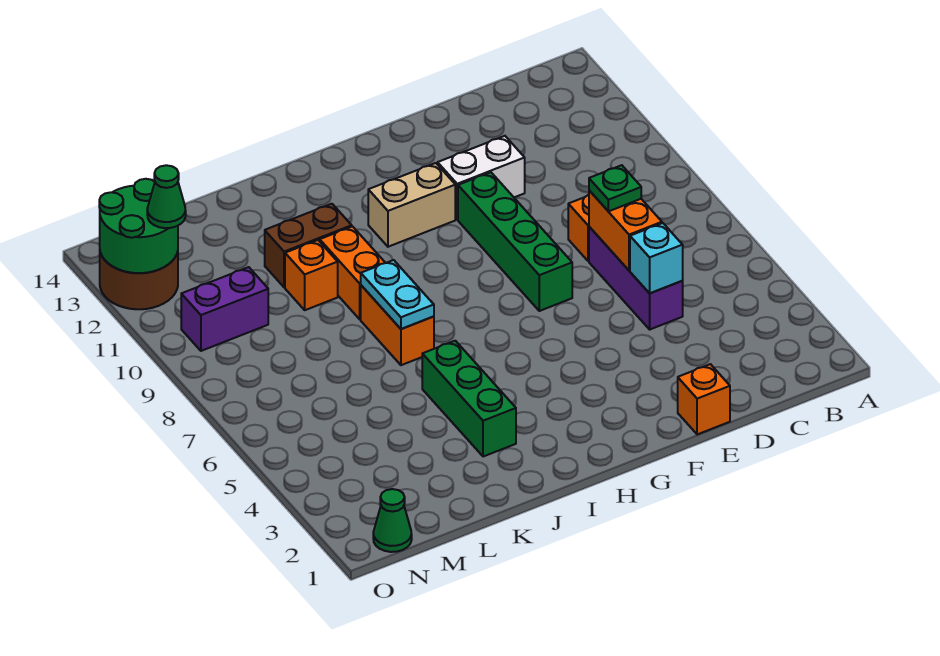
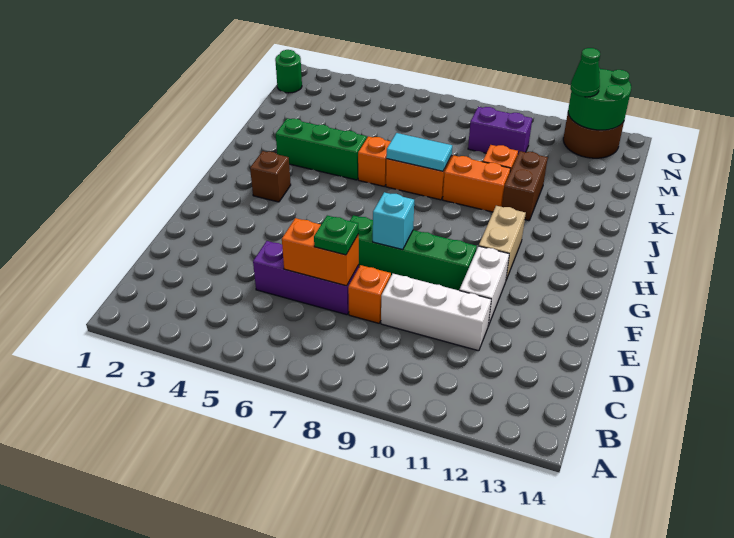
cyan brick D5 level 2 -> cyan brick F8 level 2
none -> white brick D9:D11 level 1
orange brick E1 level 1 -> orange brick J6 level 1
none -> brown brick H3 level 1
cyan plate J7:J8 level 2 -> cyan tile J7:J8 level 2
purple brick M10:N10 level 1 -> purple brick M9:M10 level 1
green cone N1 level 1 -> green round brick N1 level 1

